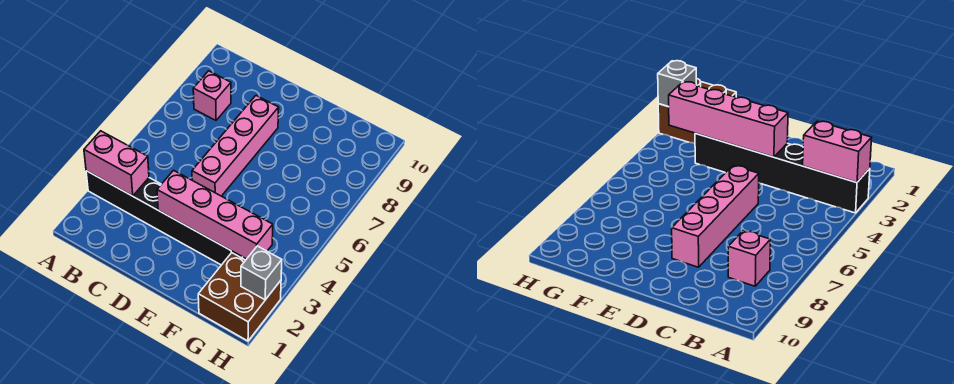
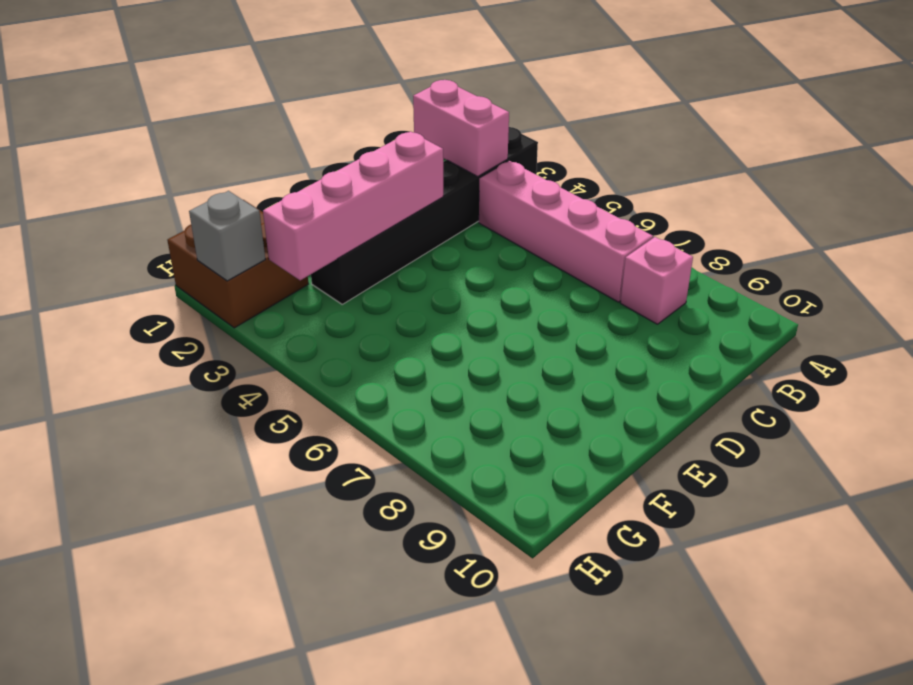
pink brick A3:B3 level 2 -> pink brick B2:B3 level 2
pink brick D5:D8 level 1 -> pink brick B4:B7 level 1

